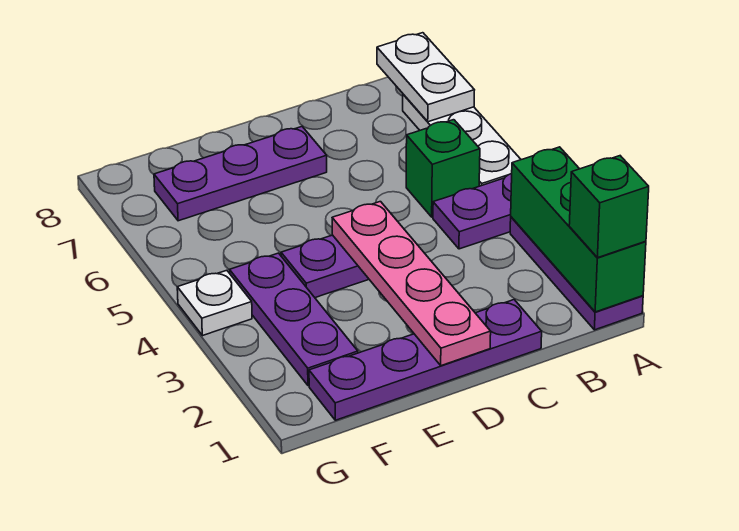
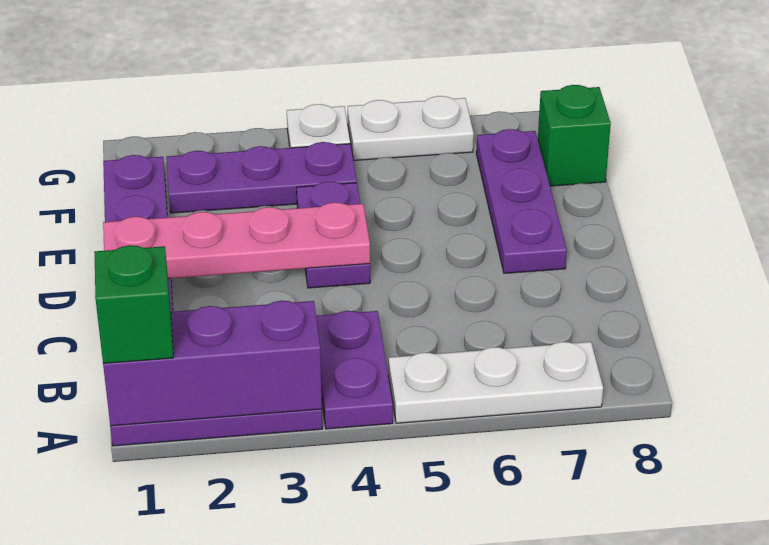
green brick A1:A3 level 2 -> purple brick A1:A3 level 2
white plate A7:A8 level 2 -> white plate G5:G6 level 1
green brick B5 level 1 -> green brick F8 level 1

